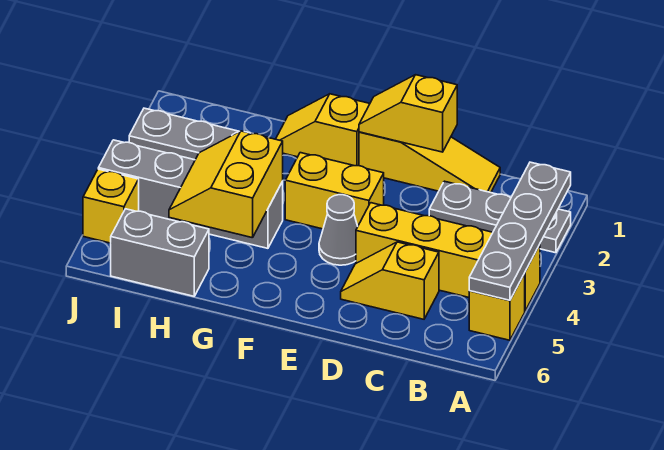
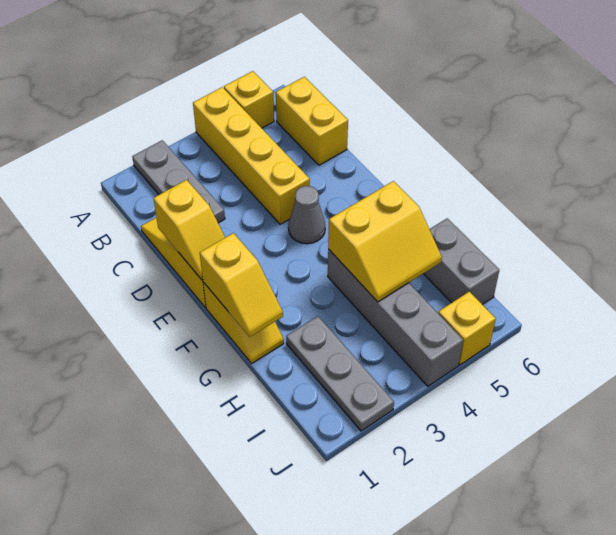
grey plate A2:A5 level 2 -> none
yellow slope C5:D5 level 1 top C -> yellow slope F1:G1 level 2 top F
yellow brick E3:F3 level 1 -> yellow brick B6:C6 level 1

